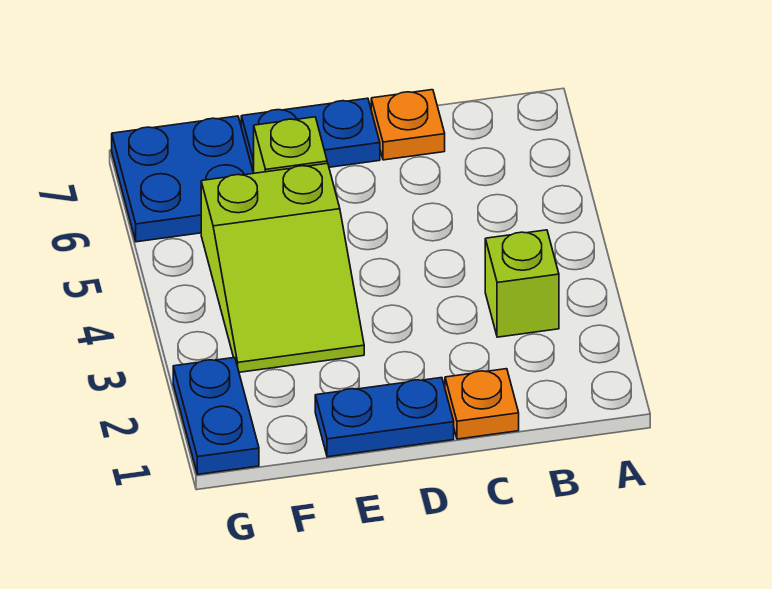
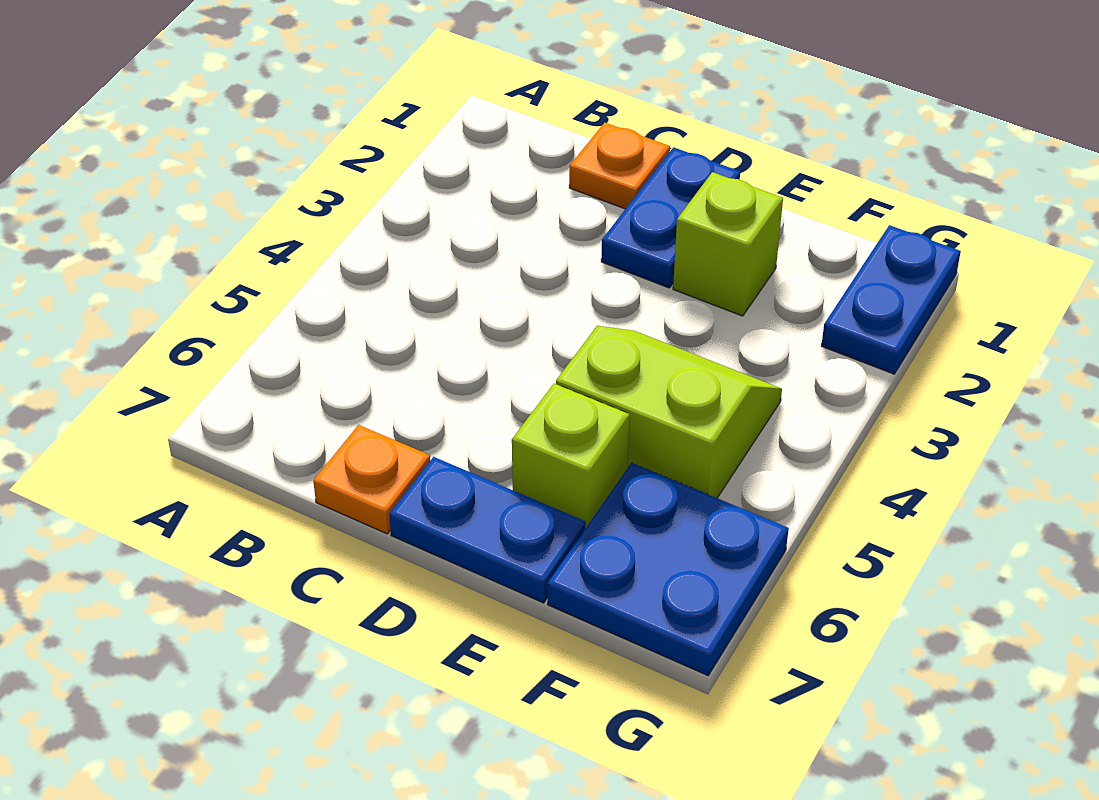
lime brick B3 level 1 -> lime brick E2 level 1
blue plate D1:E1 level 1 -> blue plate D1:D2 level 1
lime slope E3:F5 level 1 top 5 -> lime slope E4:F5 level 1 top 5

